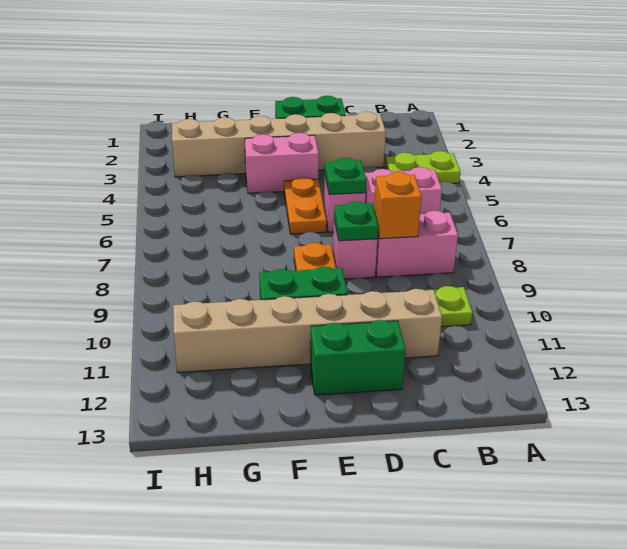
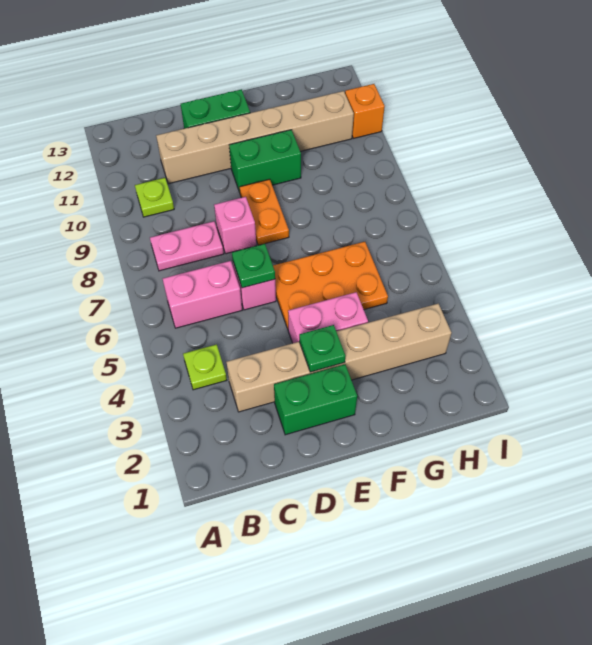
lime plate A4:B4 level 1 -> lime plate B4 level 1
pink brick B8:C8 level 1 -> pink plate B8:C8 level 1
orange brick C8 level 2 -> orange brick I11 level 1
green plate D8 level 2 -> green plate E3 level 2
orange plate E5:E6 level 1 -> orange plate E5:G6 level 1

